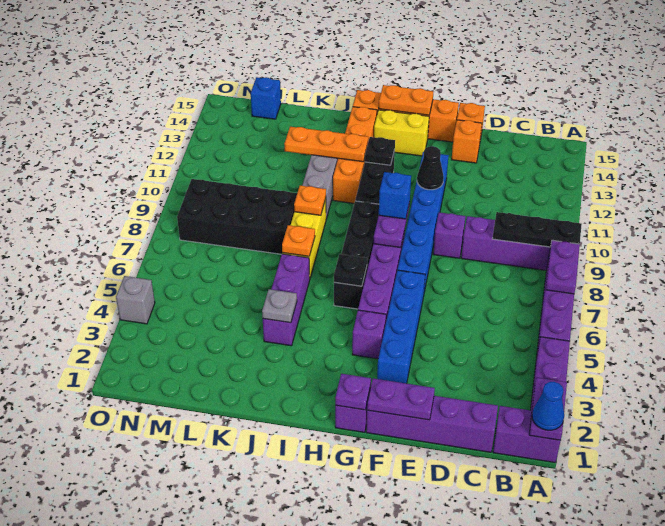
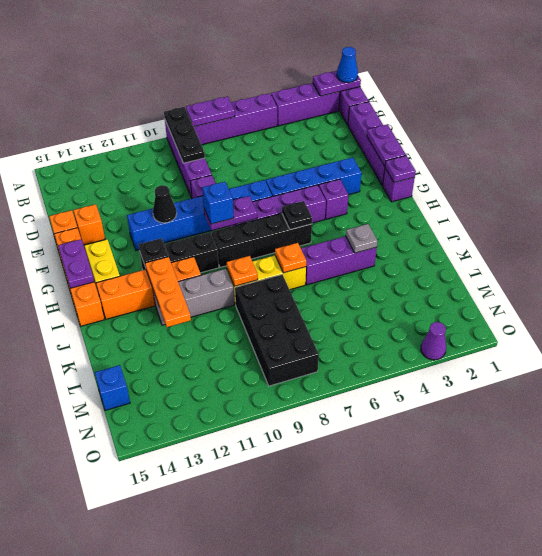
orange plate G15:H15 level 2 -> purple plate G15:H15 level 2
none -> purple cone O3 level 1
grey brick O4 level 1 -> none

